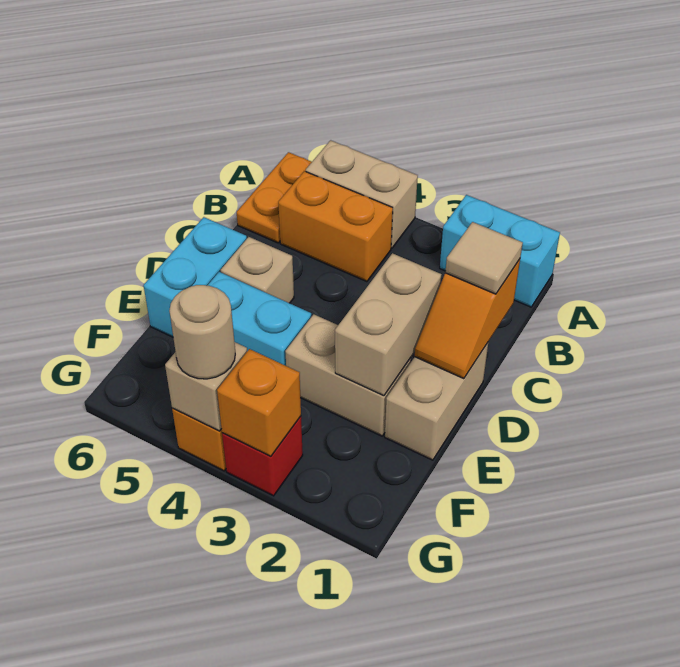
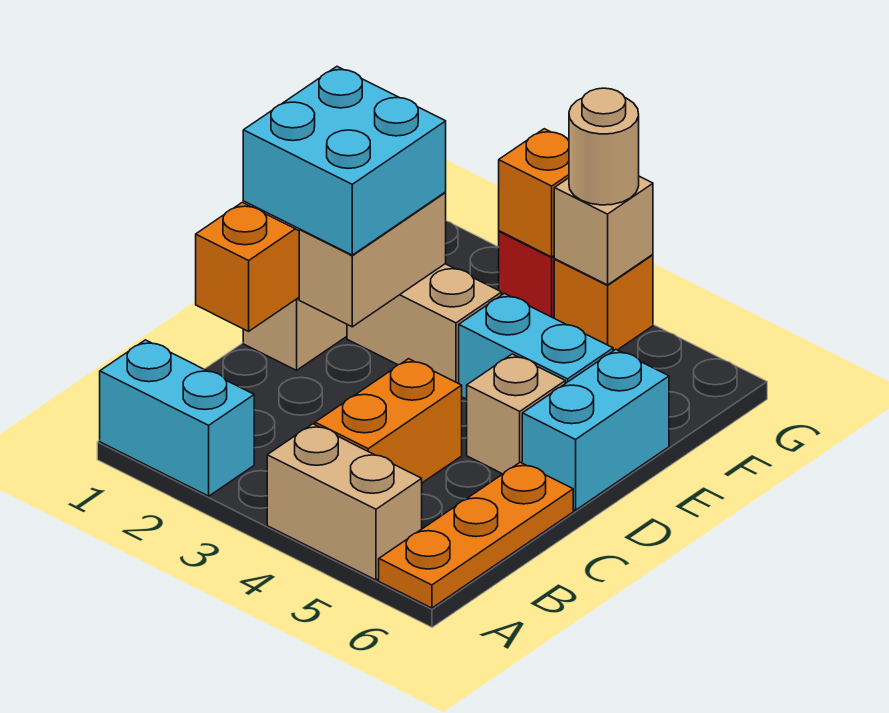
orange plate A6:B6 level 1 -> orange plate A6:C6 level 1
orange brick B4:B5 level 1 -> orange brick B4:C4 level 1
tan tile C1 level 3 -> none
none -> cyan brick D1:E2 level 3

